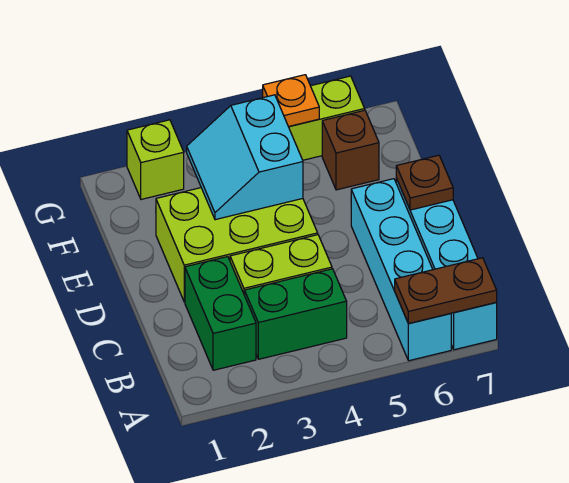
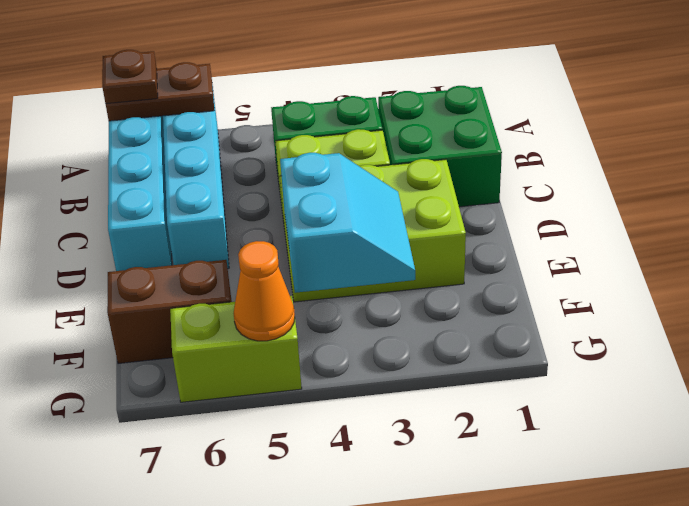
green brick B2:C2 level 1 -> green brick B1:C2 level 1
brown plate D7 level 2 -> brown plate A7 level 3
brown brick F6 level 1 -> brown brick F6:F7 level 1
lime brick G2 level 1 -> none
orange plate G5 level 2 -> orange cone G5 level 2

